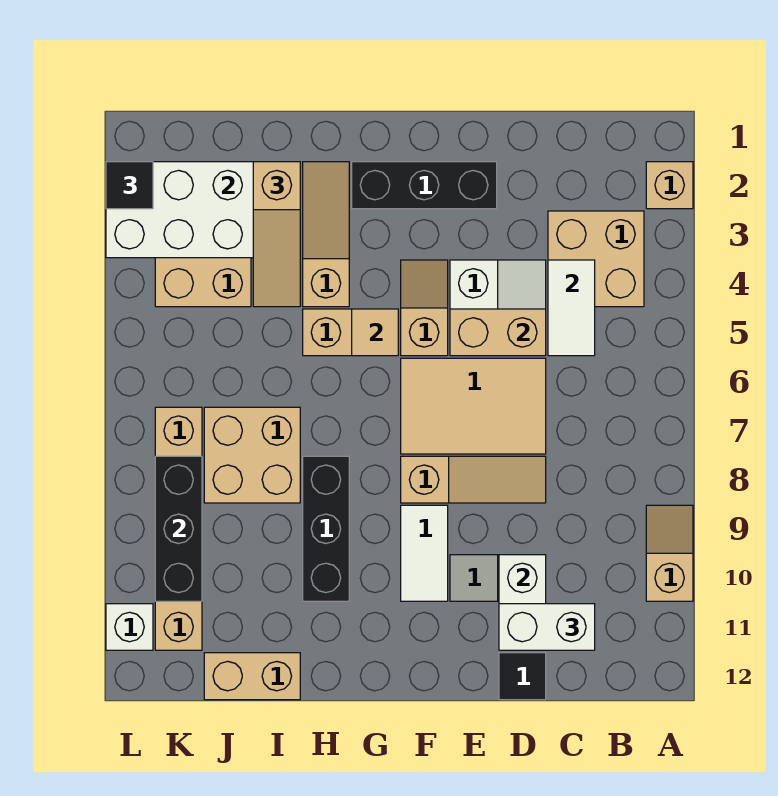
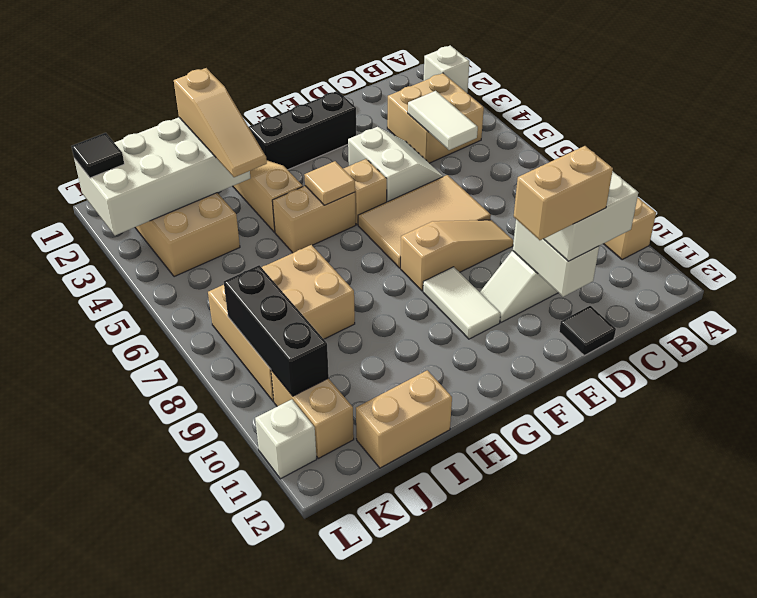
tan brick A2 level 1 -> white brick A2 level 1
tan brick D5:E5 level 2 -> tan brick D11:E11 level 4
black brick H8:H10 level 1 -> none

